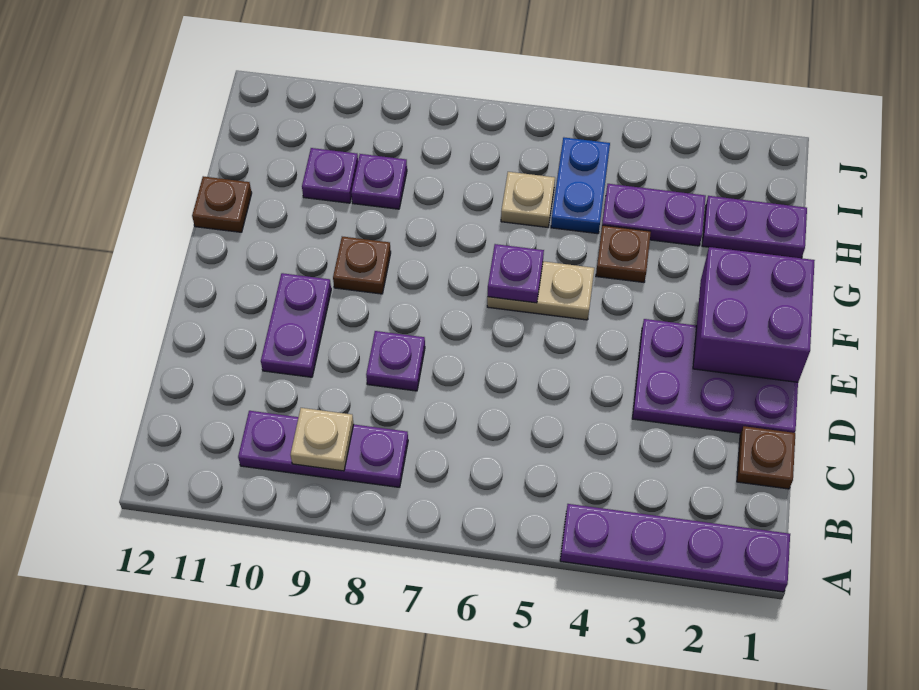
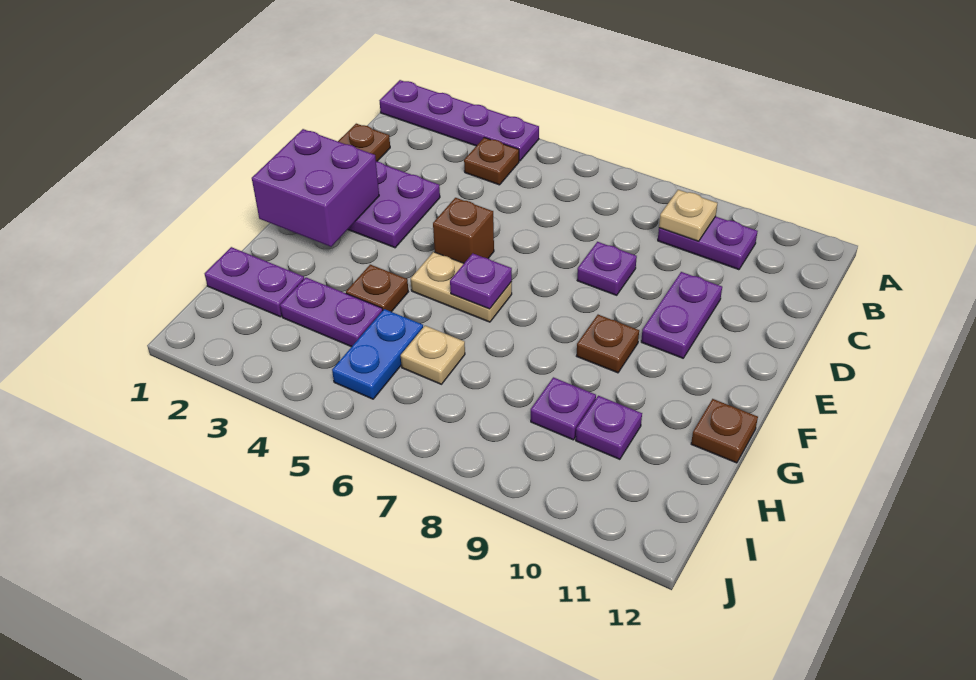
none -> brown plate B4 level 1
purple plate B8:B10 level 1 -> purple plate B9:B10 level 1
none -> brown brick E5 level 1

